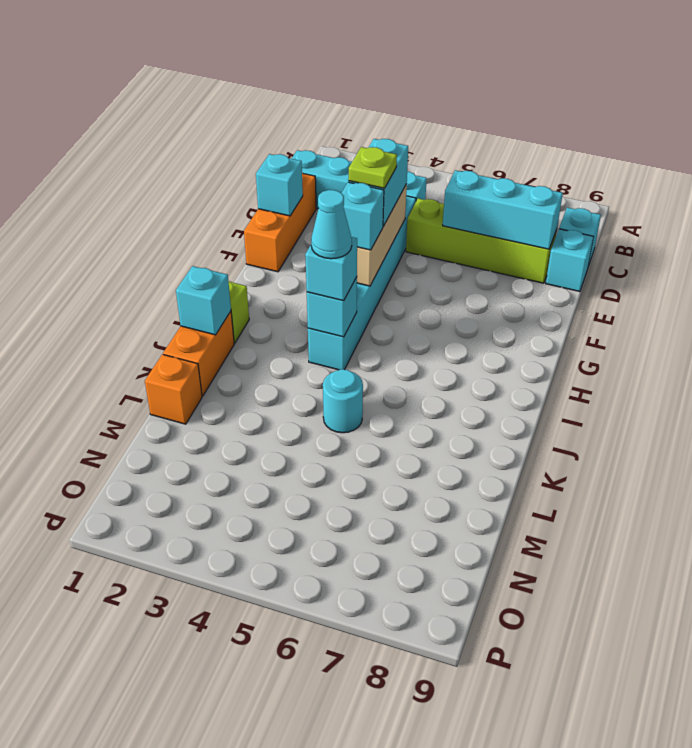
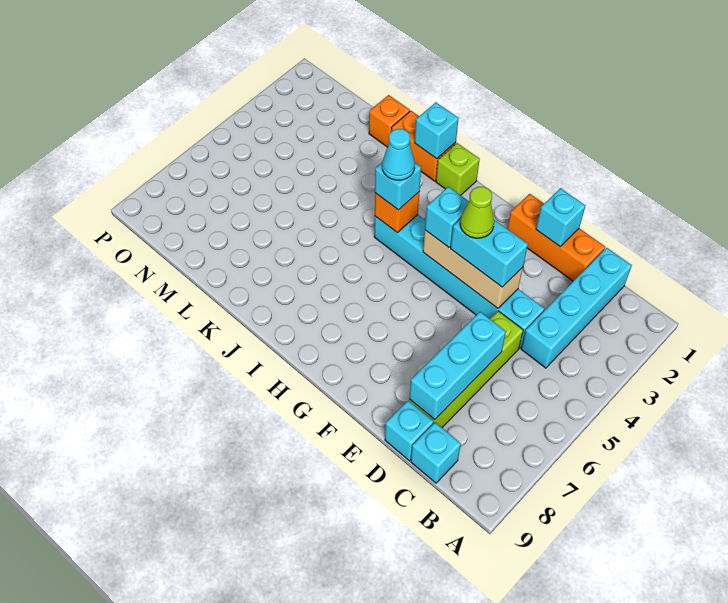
lime plate F4 level 4 -> lime cone F4 level 4
cyan brick I4 level 2 -> orange brick I4 level 2
cyan round brick K5 level 1 -> none

